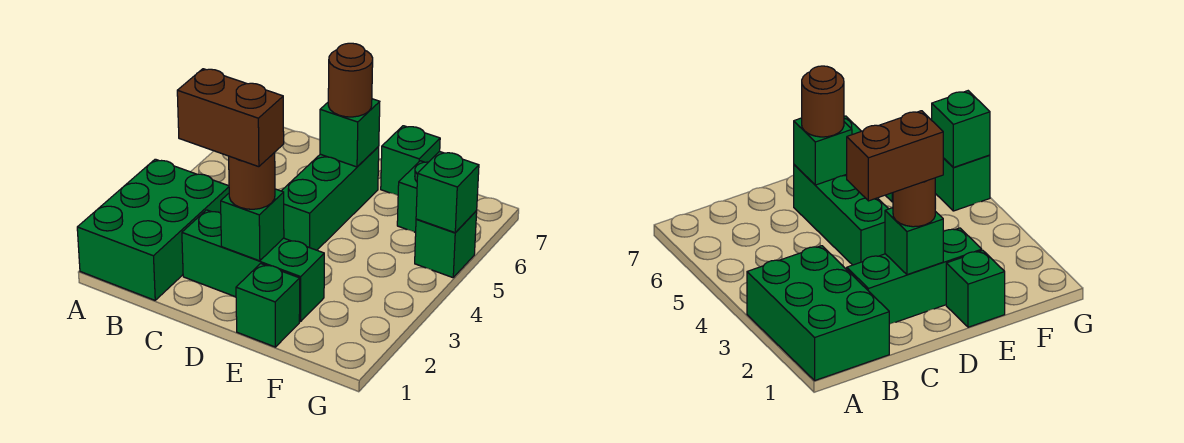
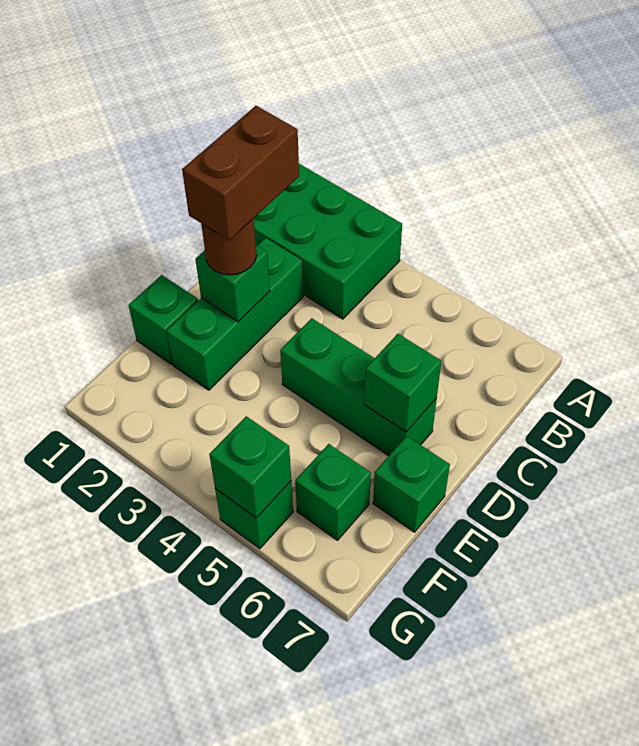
brown round brick D6 level 3 -> none

